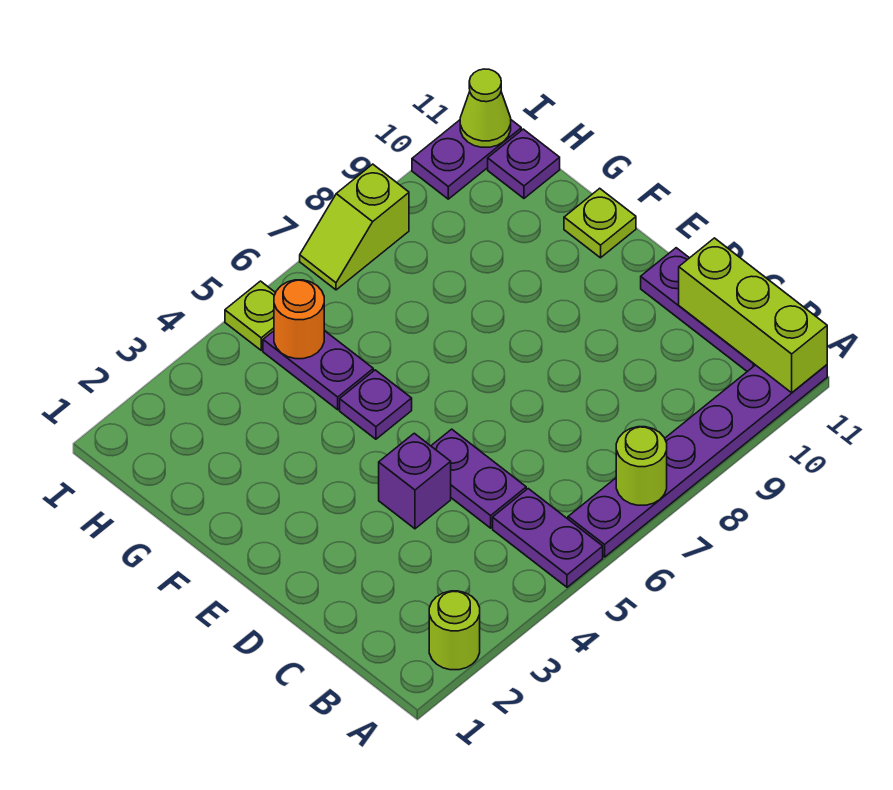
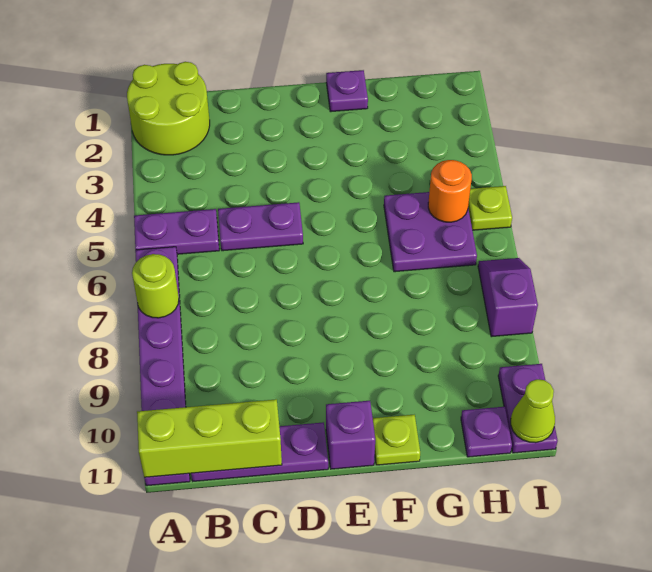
lime round brick A2 level 1 -> lime round brick A1:B2 level 1
purple brick D4 level 1 -> purple brick E11 level 1
purple plate F5 level 1 -> purple plate F1 level 1
purple plate G5:H5 level 1 -> purple plate G5:H6 level 1
lime slope I7:I8 level 1 top 8 -> purple slope I7:I8 level 1 top 8

